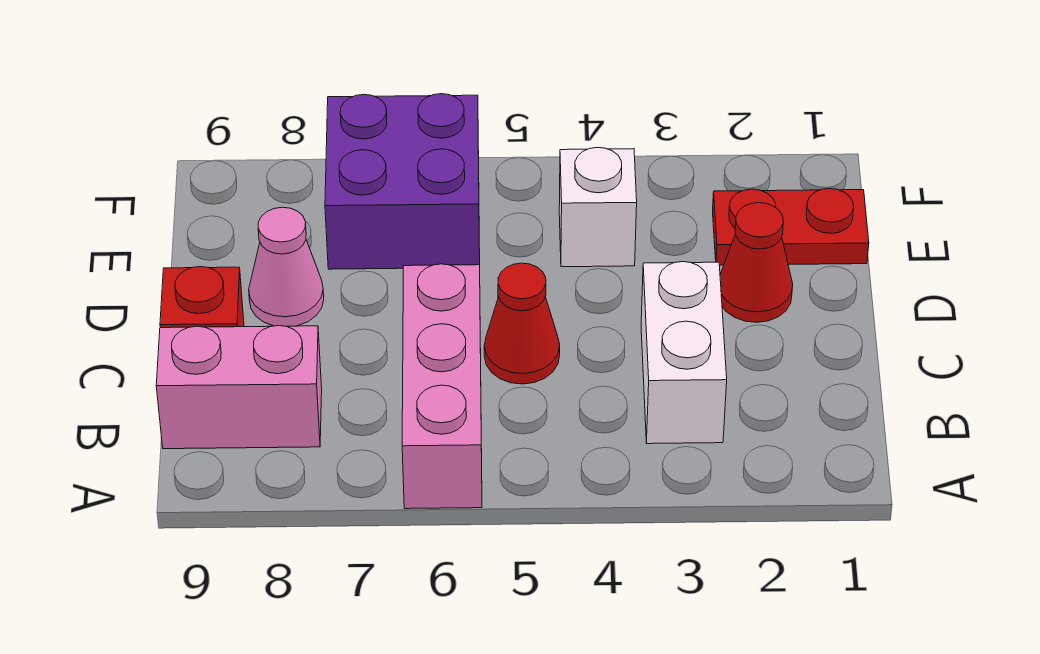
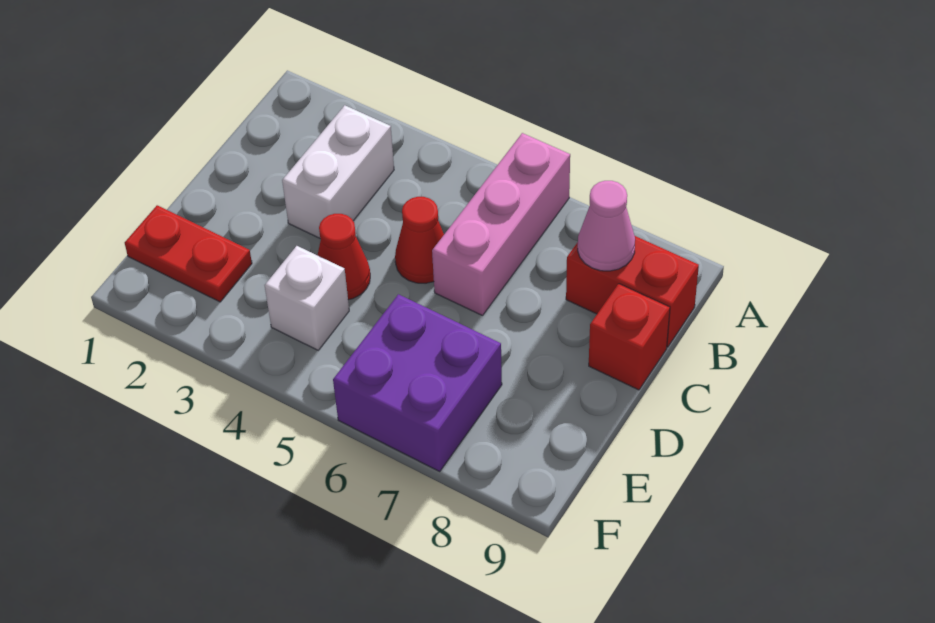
pink brick B8:B9 level 1 -> red brick B8:B9 level 1
red cone D2 level 1 -> red cone D4 level 1
pink cone D8 level 1 -> pink cone B8 level 2

